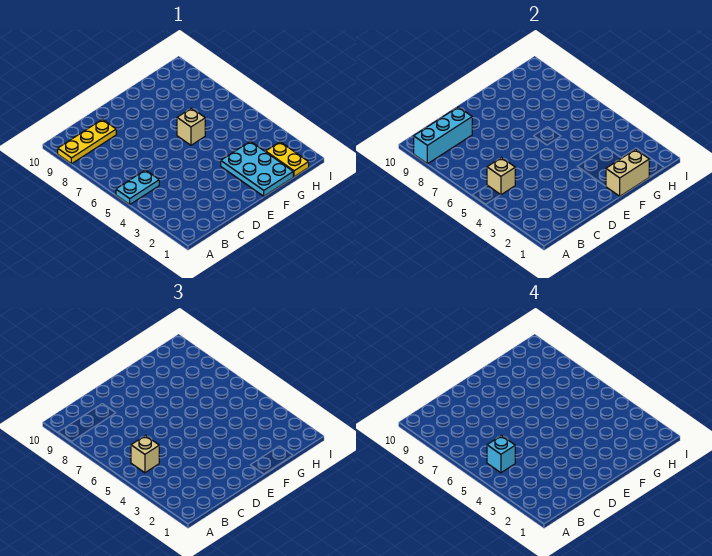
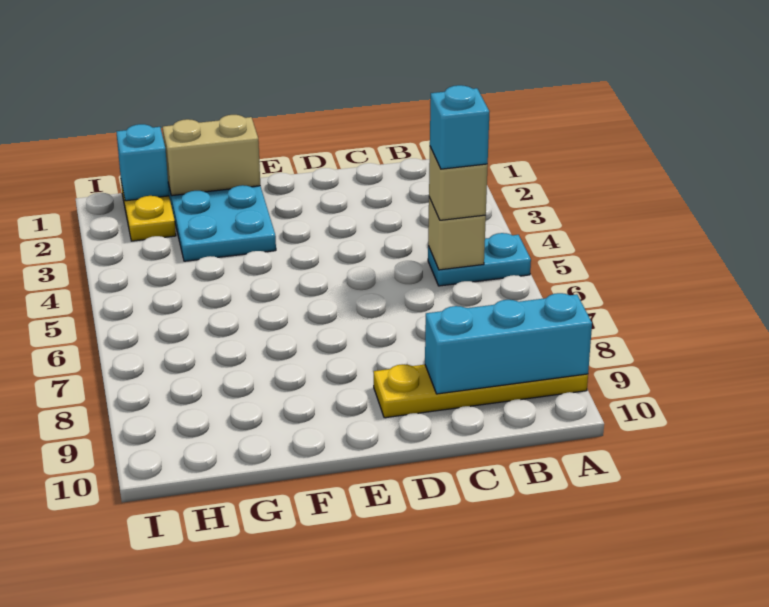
yellow plate A9:C9 level 1 -> yellow plate A9:D9 level 1
tan brick F6 level 1 -> none
none -> cyan brick H1 level 2

